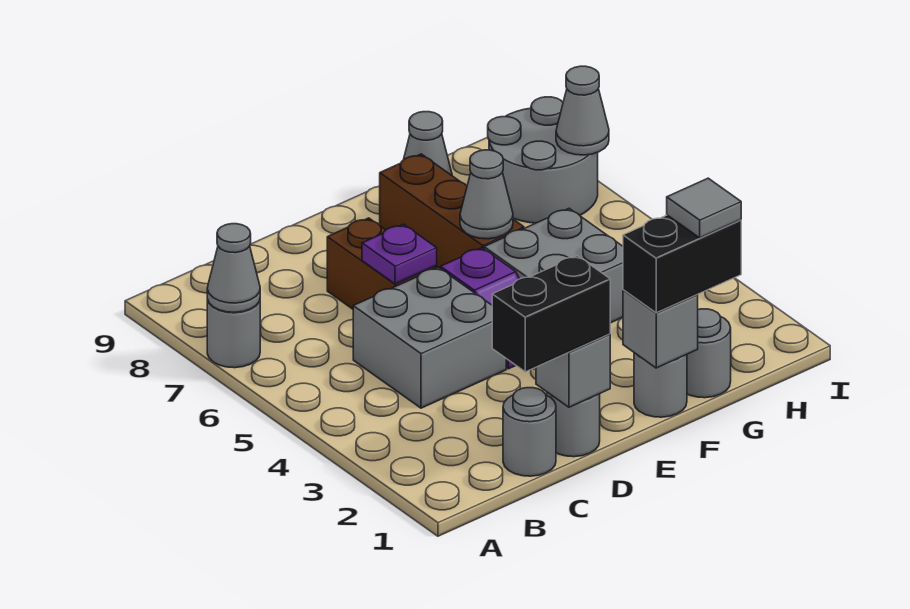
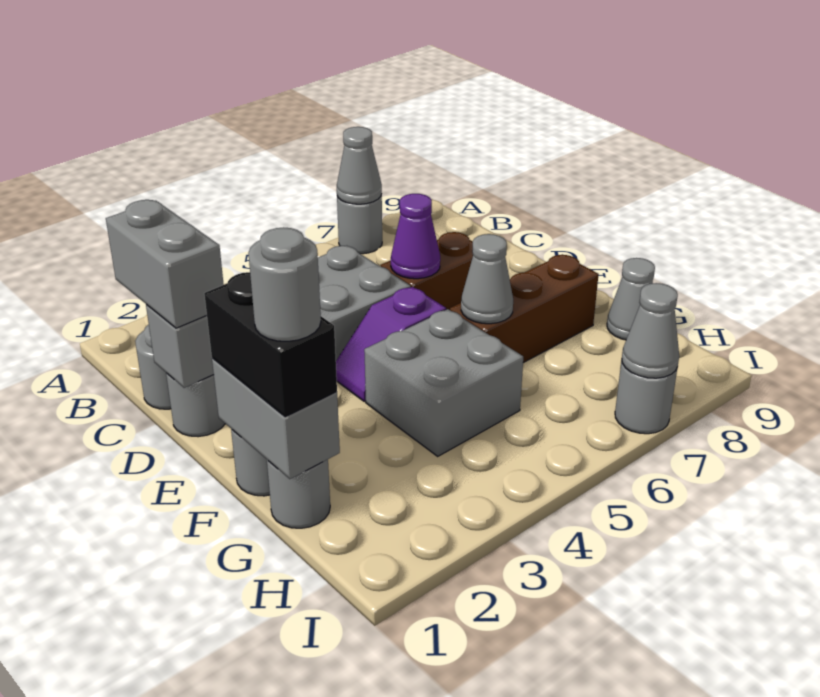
black brick C1:D1 level 3 -> grey brick C1:D1 level 3
purple plate D6 level 2 -> purple cone D6 level 2
grey brick F1 level 2 -> grey brick F1:G1 level 2
grey tile G1 level 4 -> grey round brick G1 level 4
grey round brick H7:I8 level 1 -> grey round brick I7 level 1

